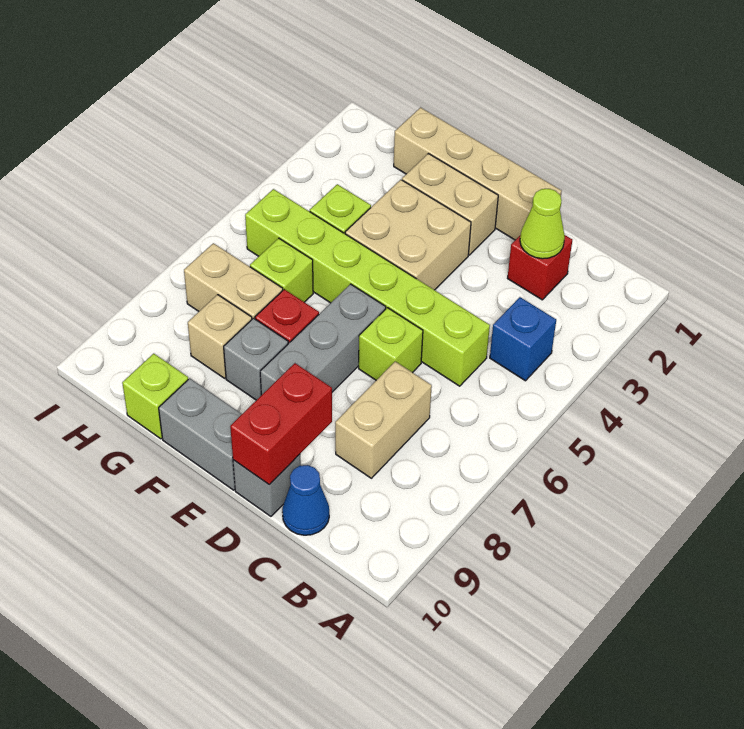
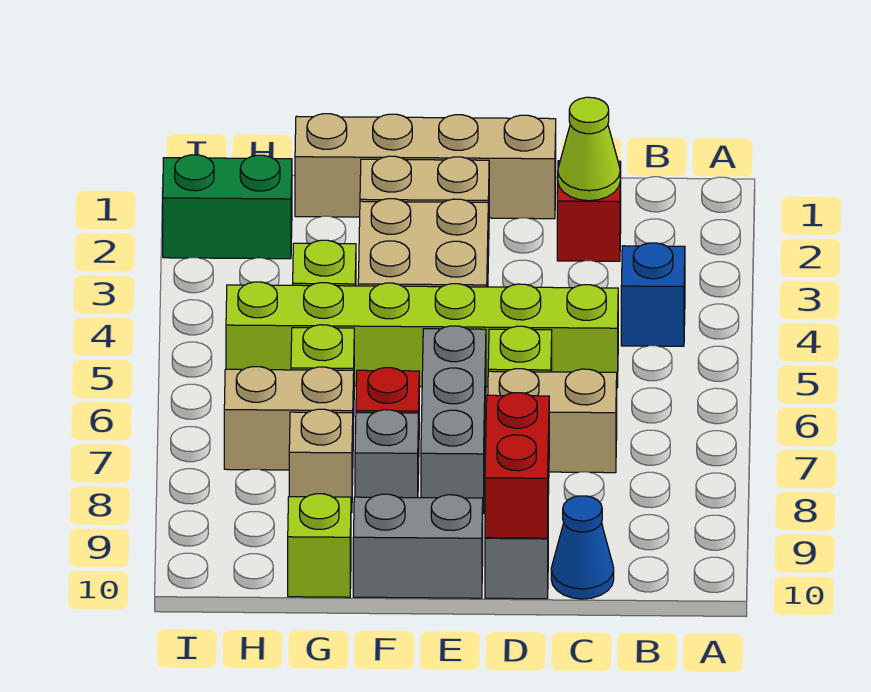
tan brick C7:C8 level 1 -> tan brick C7:D7 level 1
none -> green brick H2:I2 level 1

